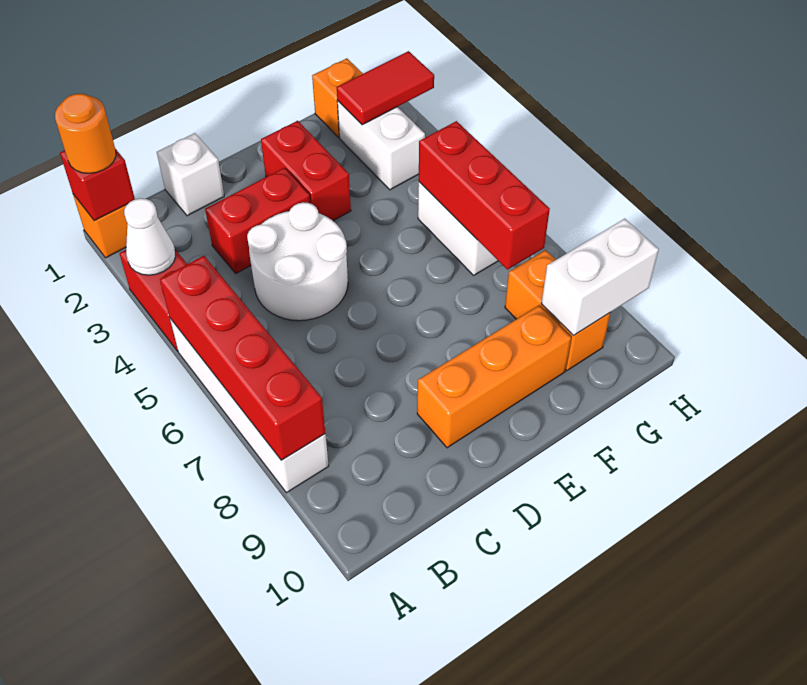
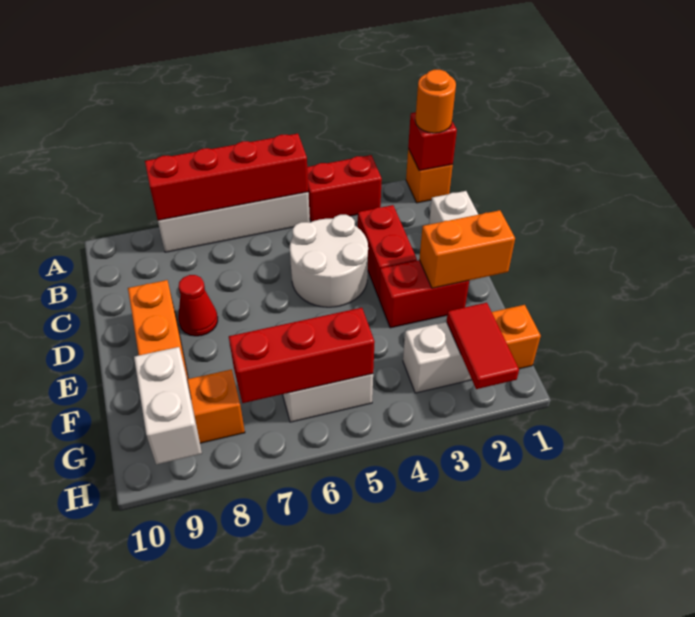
white cone A3 level 2 -> none
none -> red cone D8 level 1
none -> orange brick E1:E2 level 2

